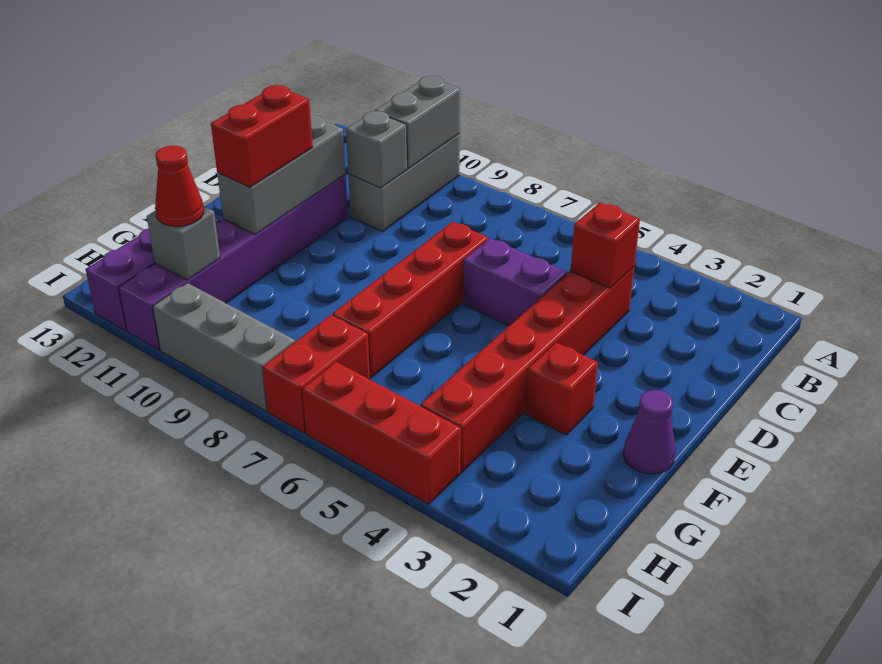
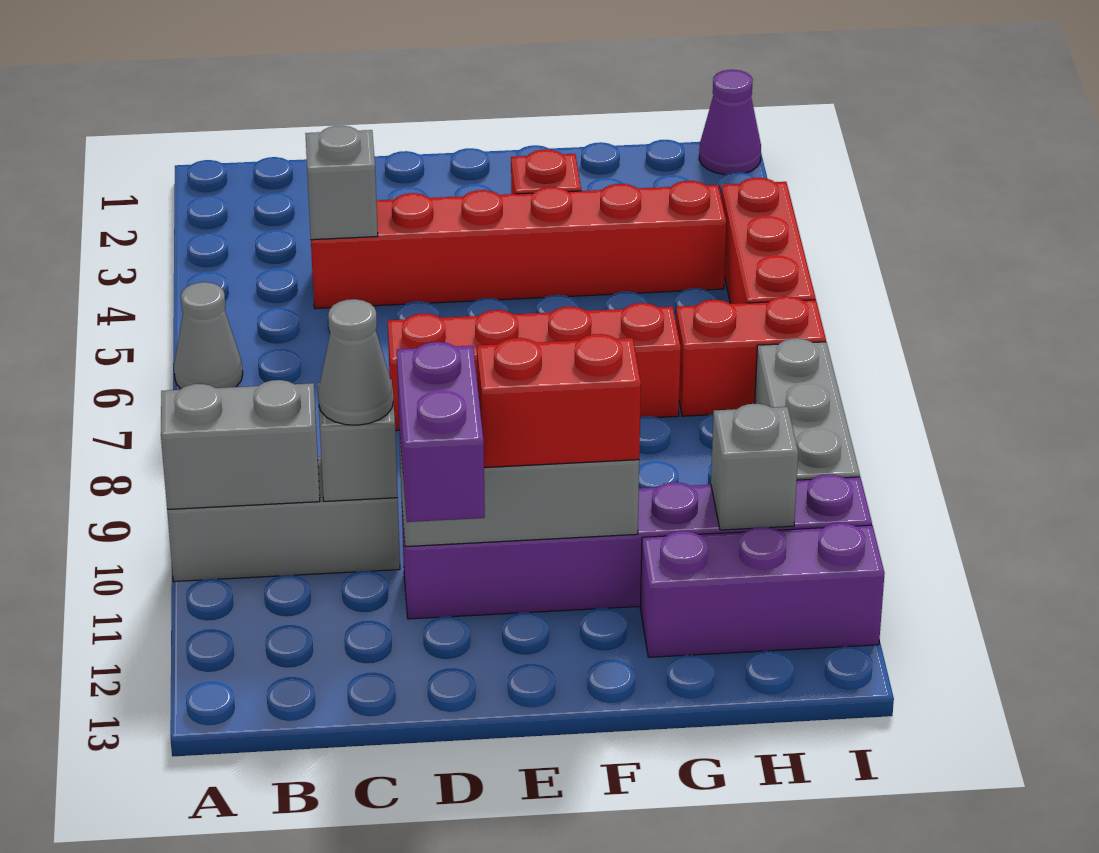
none -> grey cone A6 level 1
red brick C4 level 2 -> grey brick C4 level 2
none -> grey cone C10 level 3
purple brick D5:D6 level 1 -> purple brick D11:D12 level 3
purple cone F1 level 1 -> purple cone I1 level 1
red cone H11 level 3 -> none

